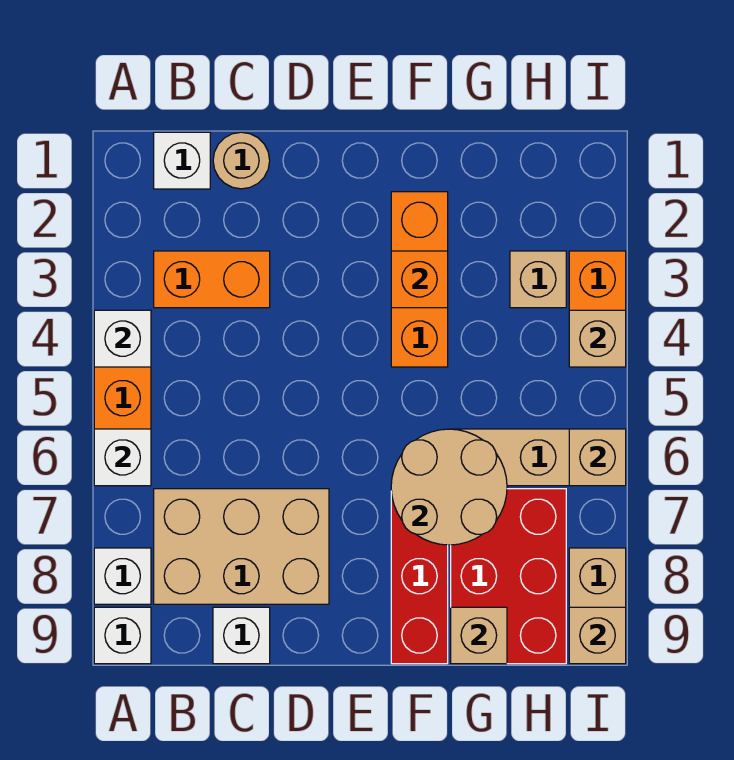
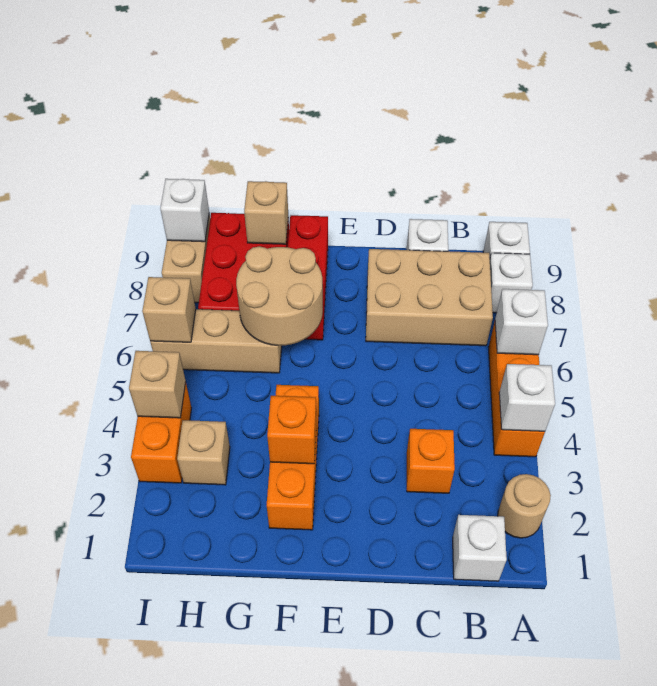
orange brick B3:C3 level 1 -> orange brick C3 level 1
tan round brick C1 level 1 -> tan round brick A2 level 1
tan brick I9 level 2 -> white brick I9 level 2

